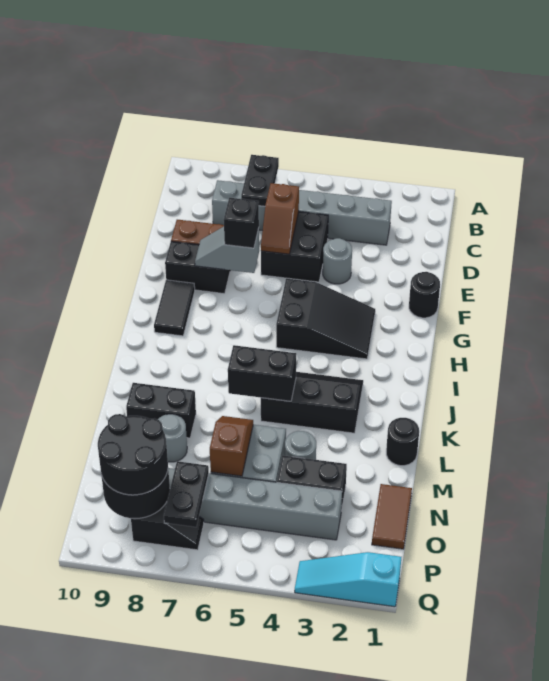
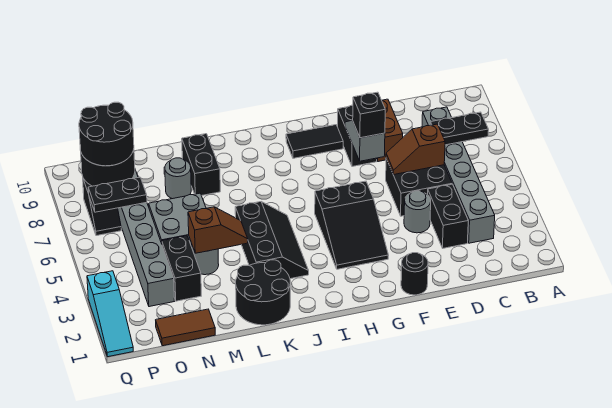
black brick K5:K6 level 2 -> black brick D3:D4 level 1
black round brick L1 level 1 -> black round brick K1:L2 level 1
brown slope M6:N6 level 2 top N -> brown slope L4:M4 level 2 top M
cyan slope Q1:Q3 level 1 top 1 -> cyan slope Q1:Q3 level 1 top 3

